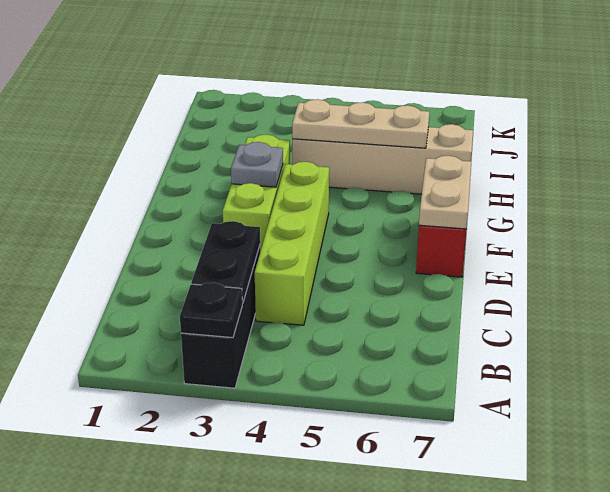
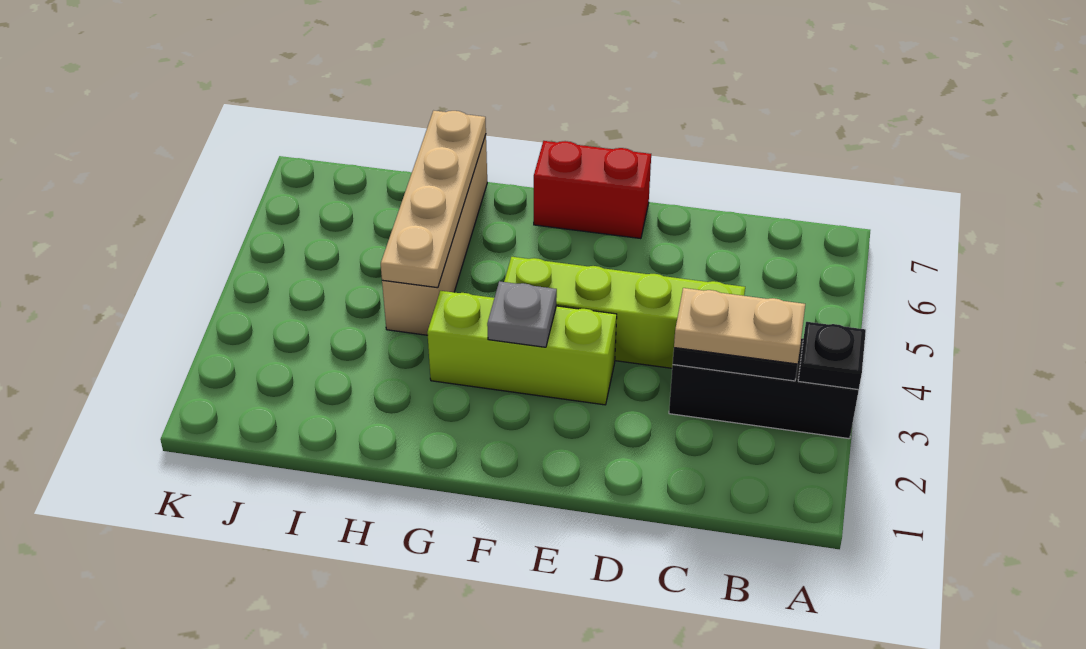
tan plate E7:F7 level 2 -> tan plate B3:C3 level 3
tan plate H4:H6 level 2 -> tan plate H4:H7 level 2

